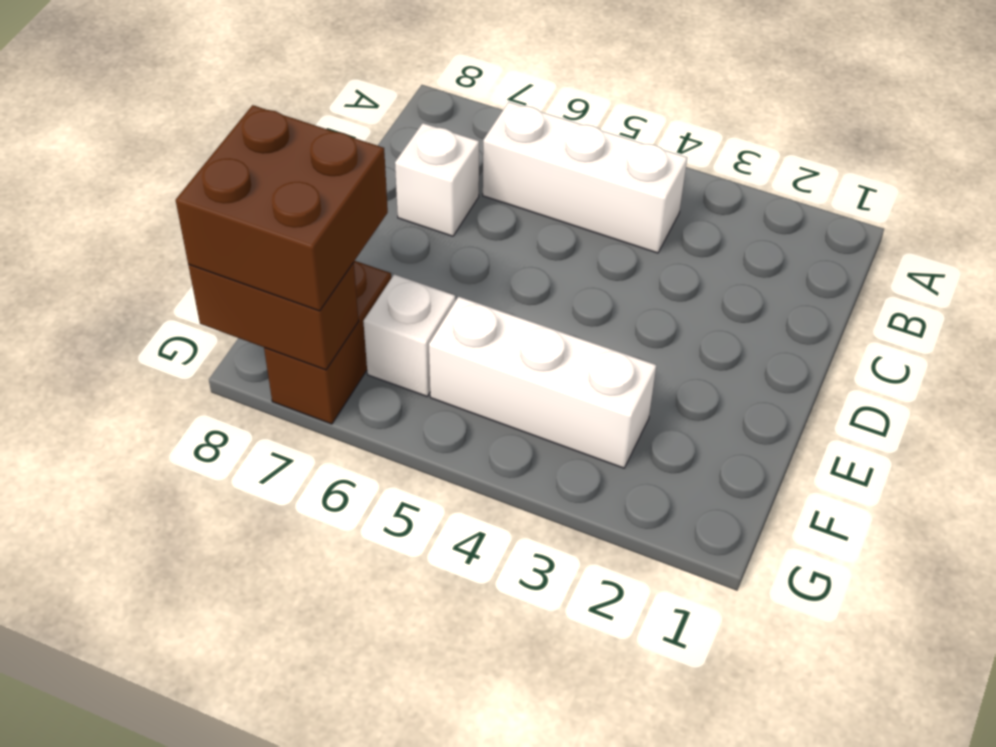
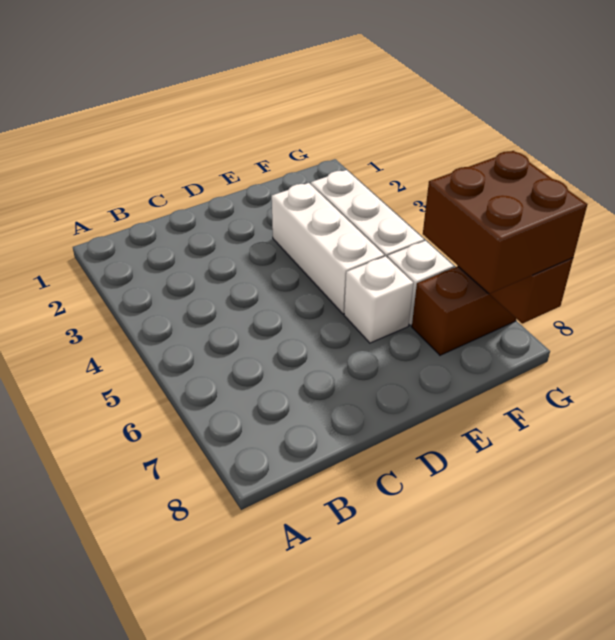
white brick B4:B6 level 1 -> white brick E3:E5 level 1
white brick C7 level 1 -> white brick E6 level 1

